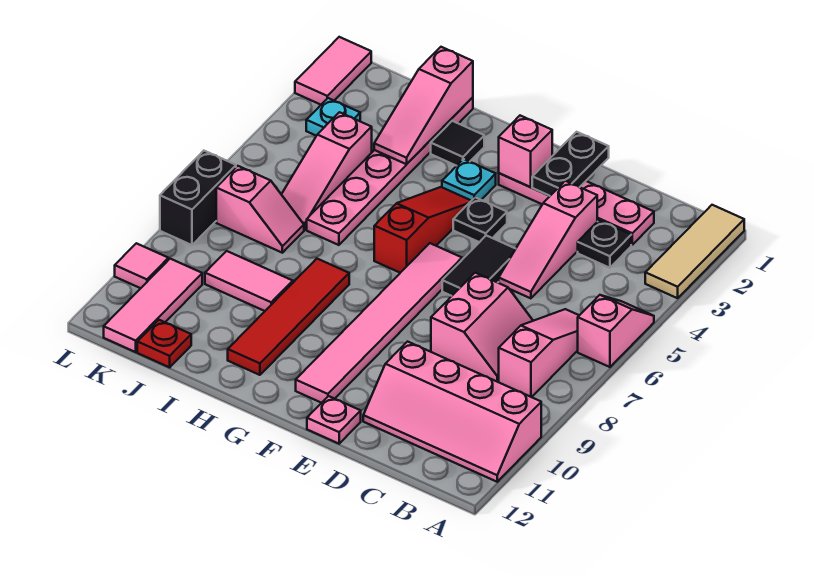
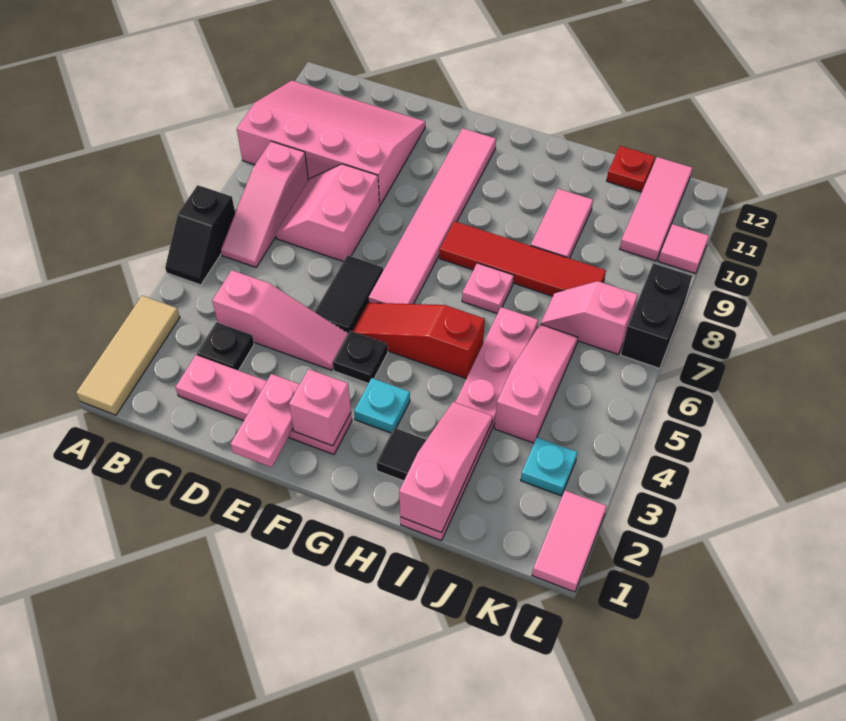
pink slope A5:A6 level 1 top 6 -> black slope A5:A6 level 1 top 6
pink slope A10:D11 level 1 top 10 -> pink slope A9:D11 level 1 top 9
pink slope D3:D5 level 1 top 3 -> pink slope C4:E4 level 1 top C
black plate E1:E2 level 2 -> pink plate E1:E2 level 2
pink plate E12 level 1 -> pink plate H7 level 1
red slope G4:G6 level 1 top 6 -> red slope F5:H5 level 1 top H
red tile H8:H11 level 1 -> red tile G8:J8 level 1
pink tile I9:J9 level 1 -> pink tile I9:I10 level 1

